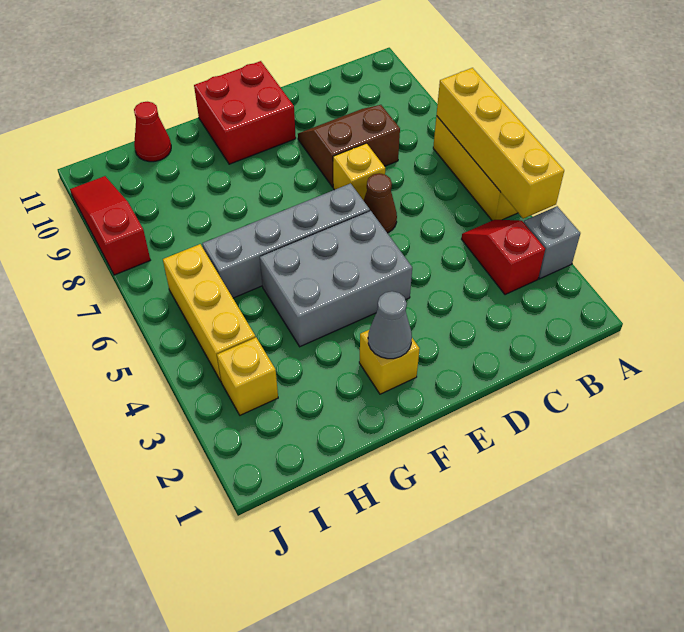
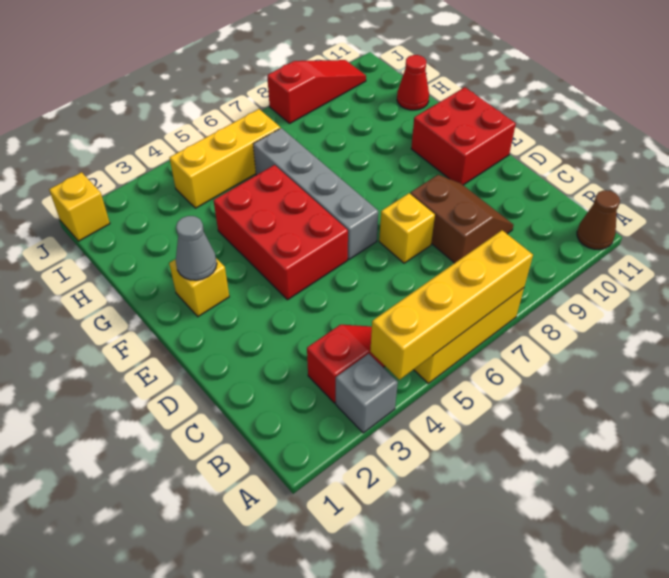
brown cone D6 level 1 -> brown cone A11 level 1
grey brick E4:G5 level 1 -> red brick E4:G5 level 1
yellow brick I3 level 1 -> yellow brick J1 level 1

